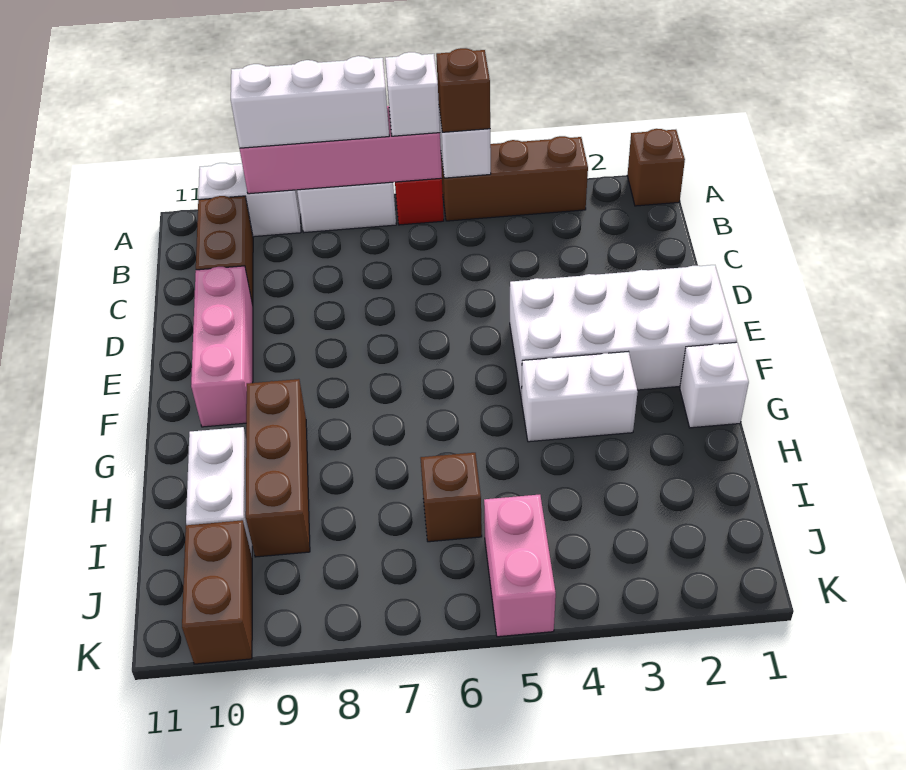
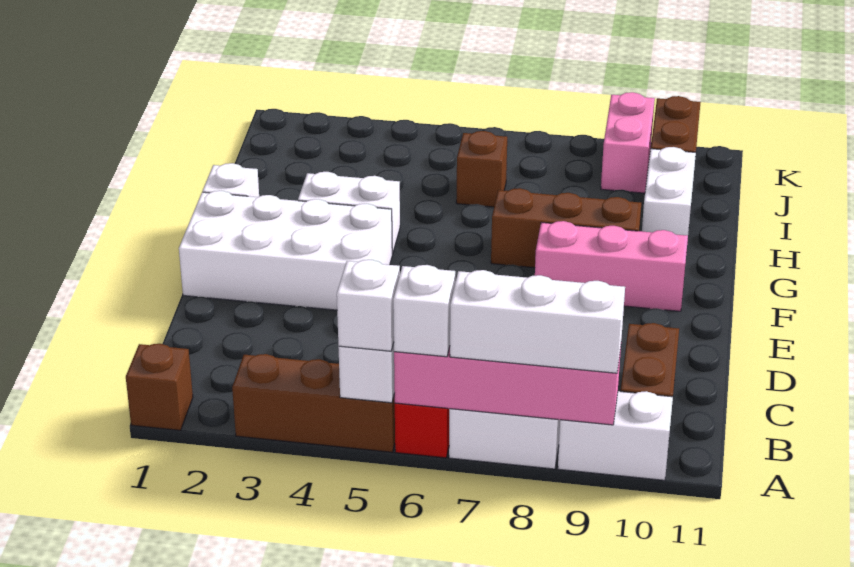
brown brick A5 level 3 -> white brick A5 level 3
pink brick D10:F10 level 1 -> pink brick F8:F10 level 1
brown brick G9:I9 level 1 -> brown brick G7:G9 level 1
pink brick J5:K5 level 1 -> pink brick J9:K9 level 1

